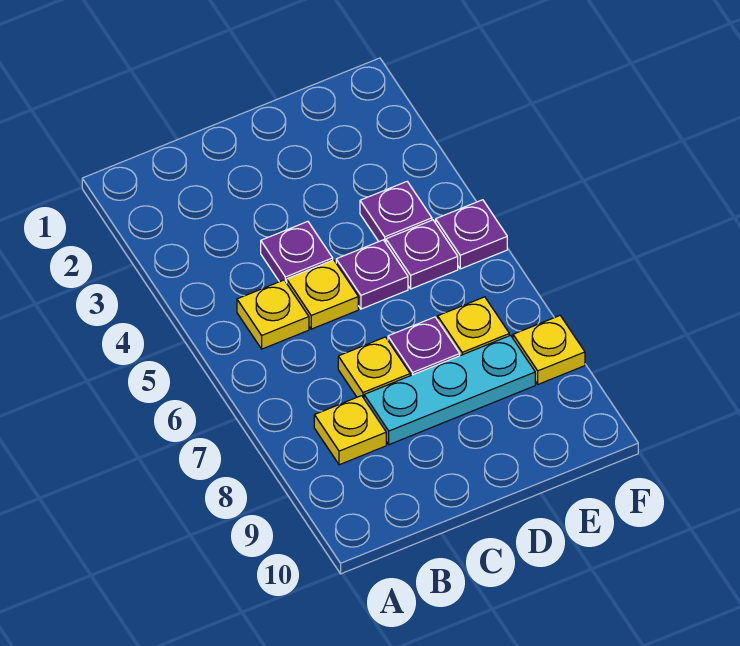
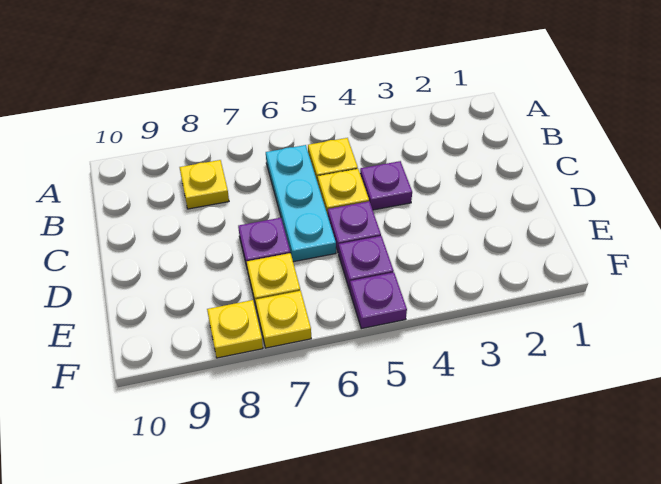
yellow plate C7 level 1 -> yellow plate F7 level 1
cyan plate C8:E8 level 1 -> cyan plate B6:D6 level 1
purple plate E4 level 1 -> none

